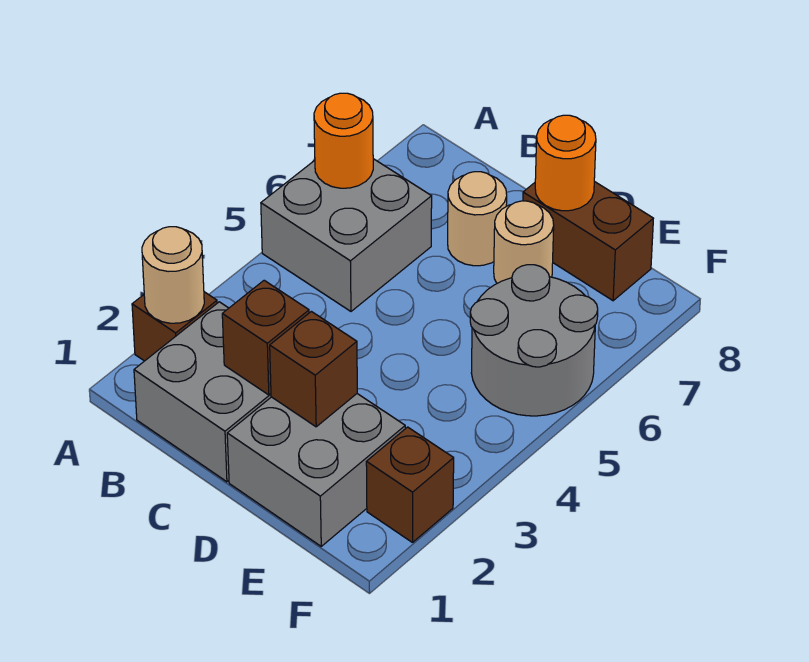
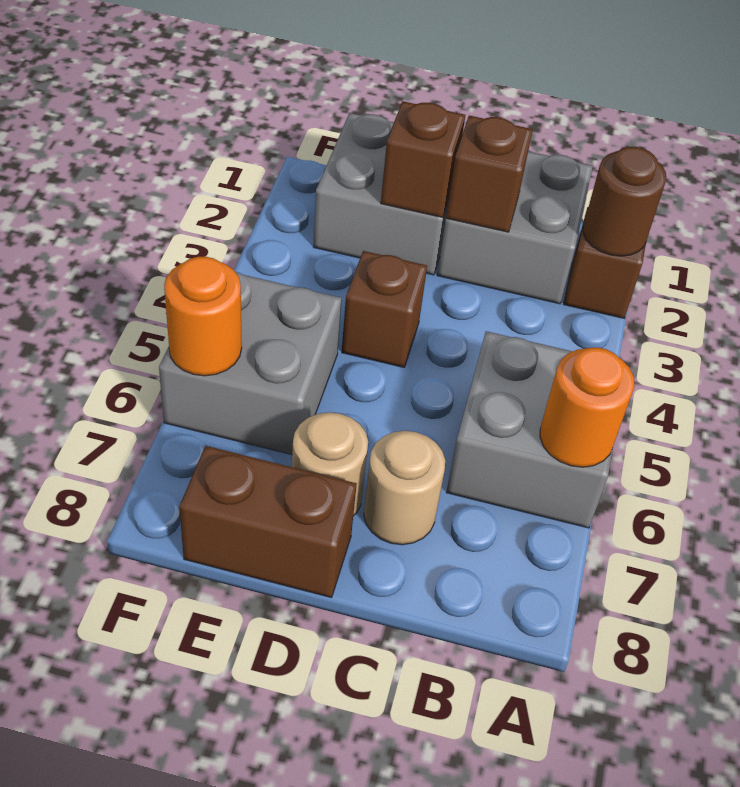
tan round brick A2 level 2 -> brown round brick A2 level 2
orange round brick D8 level 2 -> orange round brick F6 level 2
grey round brick E5:F6 level 1 -> grey brick E5:F6 level 1
brown brick F2 level 1 -> brown brick D4 level 1

